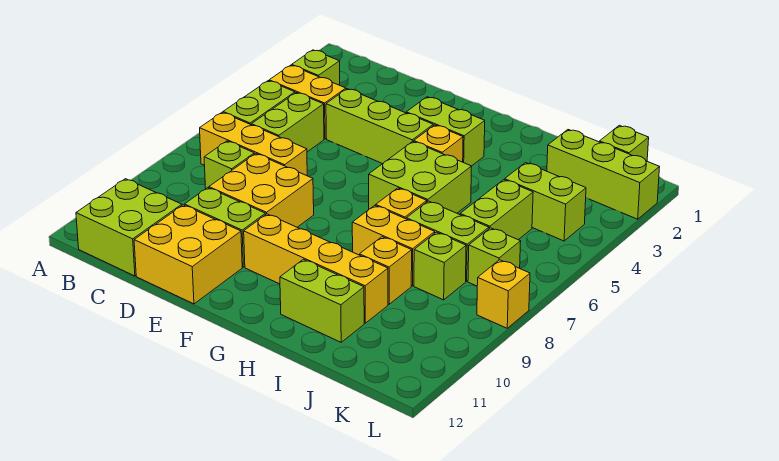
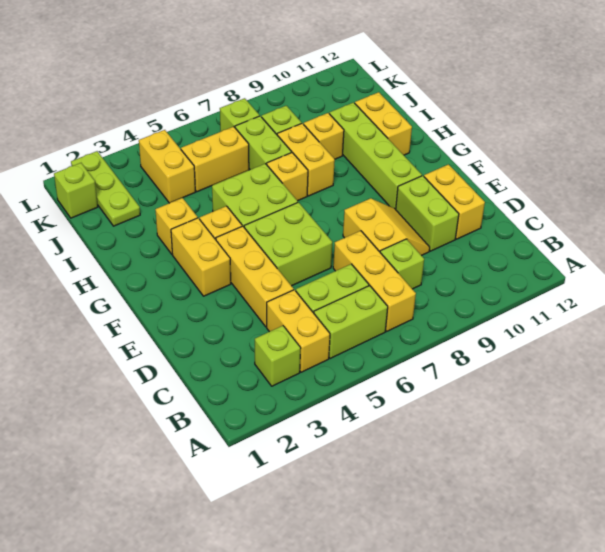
lime brick B11:C12 level 1 -> lime brick E5:F6 level 1
lime brick D4:F4 level 1 -> yellow brick D4:F4 level 1
yellow brick D8:E9 level 1 -> yellow slope D8:E9 level 1 top 8
yellow brick D11:E12 level 1 -> yellow brick D11:E11 level 1
lime brick F3:G3 level 1 -> yellow brick F3:G3 level 1
yellow brick F10:I10 level 1 -> lime brick F10:I10 level 1
lime brick H11:I11 level 1 -> yellow brick H11:I11 level 1
lime brick J2:L2 level 1 -> lime plate J2:L2 level 1
lime brick J4:K4 level 1 -> yellow brick J4:K4 level 1
lime brick J5:J6 level 1 -> yellow brick J5:J6 level 1
yellow brick L8 level 1 -> yellow brick H3 level 1

